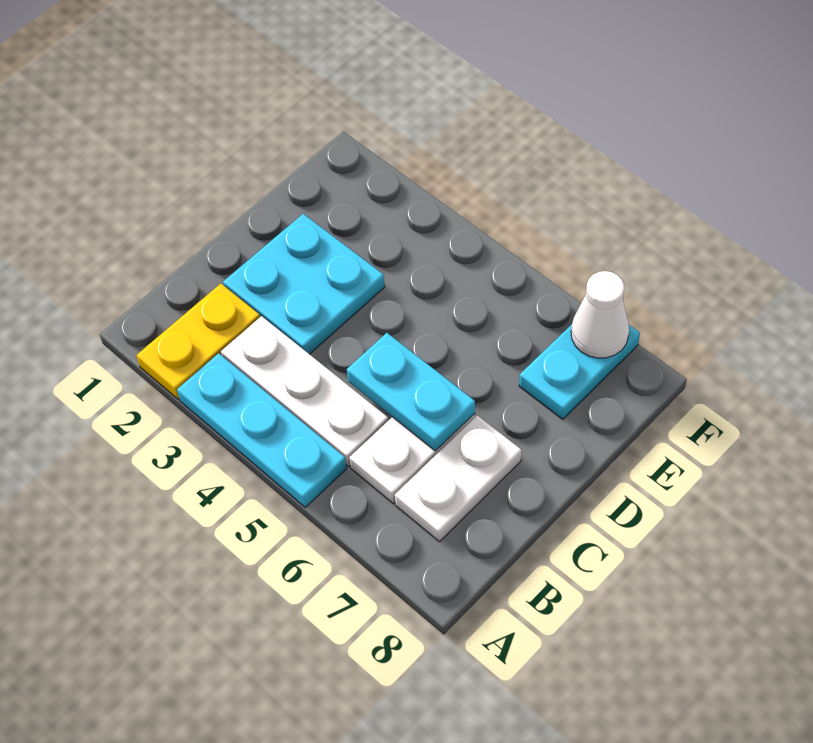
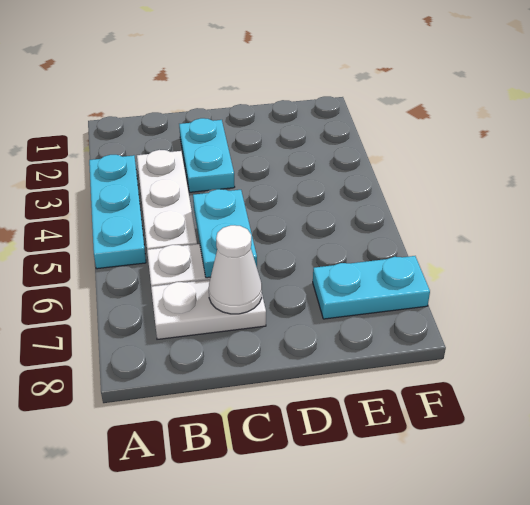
yellow plate A2:B2 level 1 -> none
cyan plate C2:D3 level 1 -> cyan plate C2:C3 level 1
white cone F7 level 2 -> white cone C7 level 2

